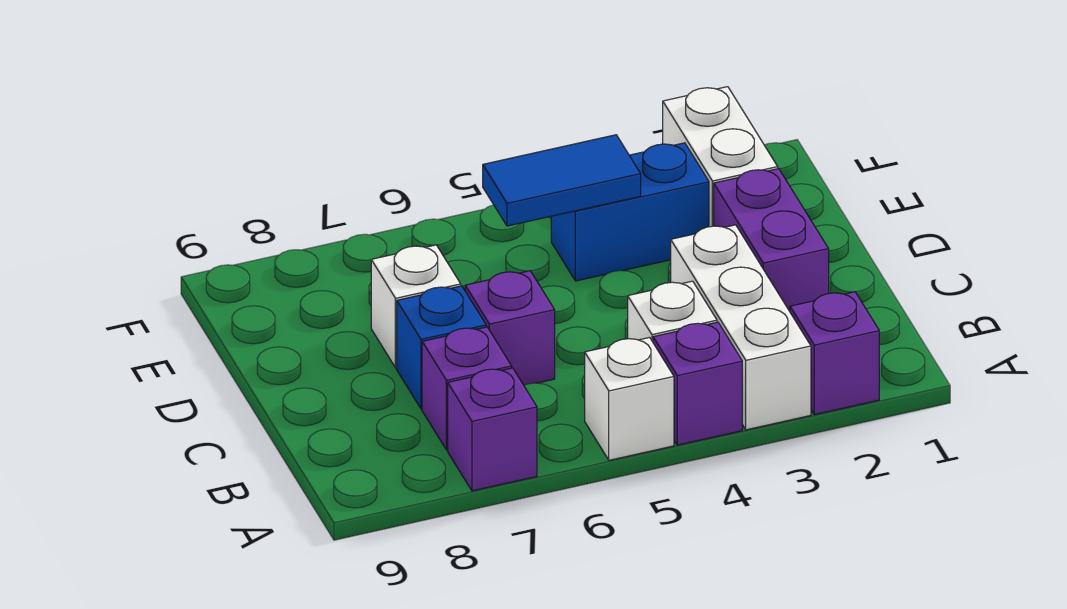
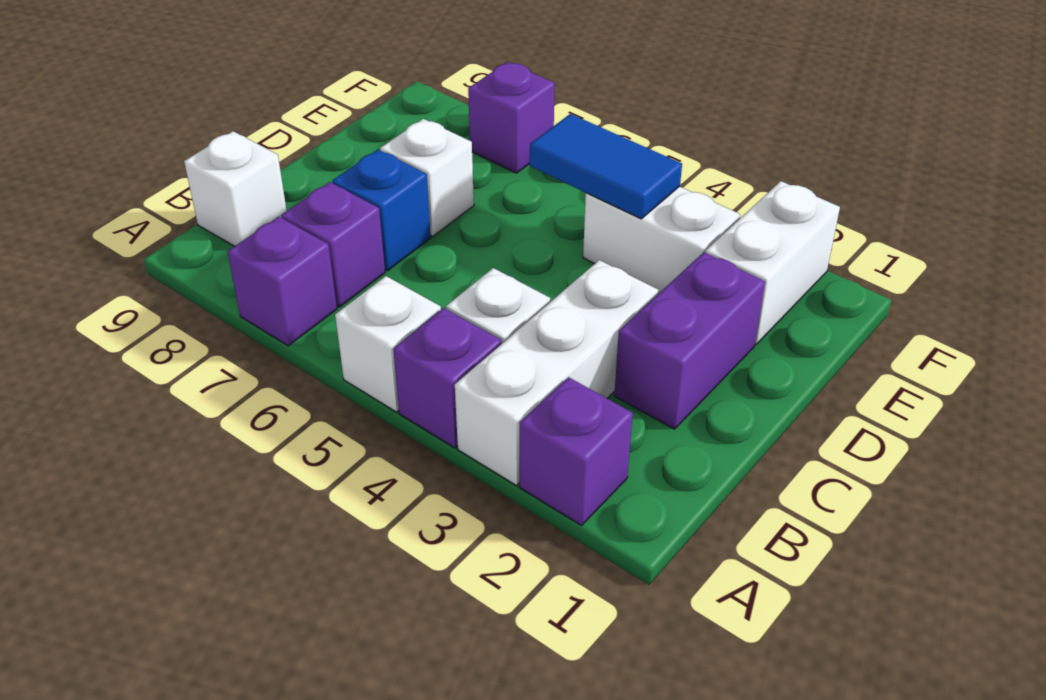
none -> white brick B9 level 1
purple brick C6 level 1 -> purple brick F7 level 1
blue brick E3:E4 level 1 -> white brick E3:E4 level 1

